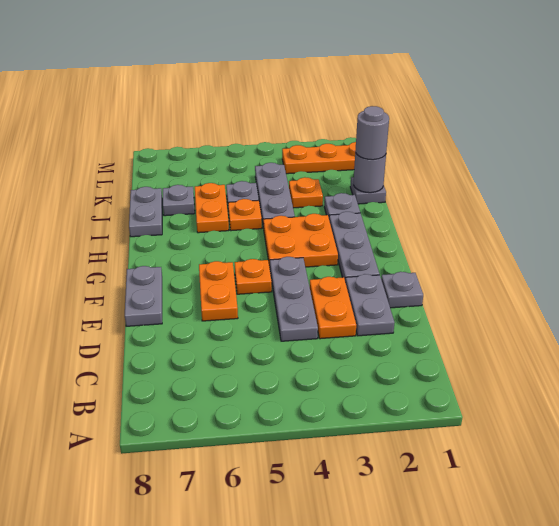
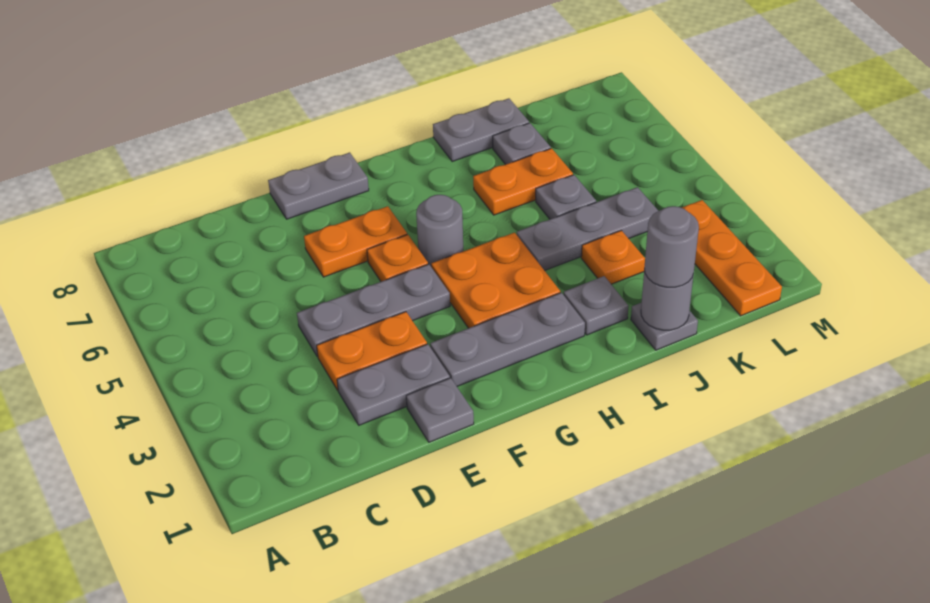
none -> grey round brick G5 level 1
orange plate I5 level 1 -> none

